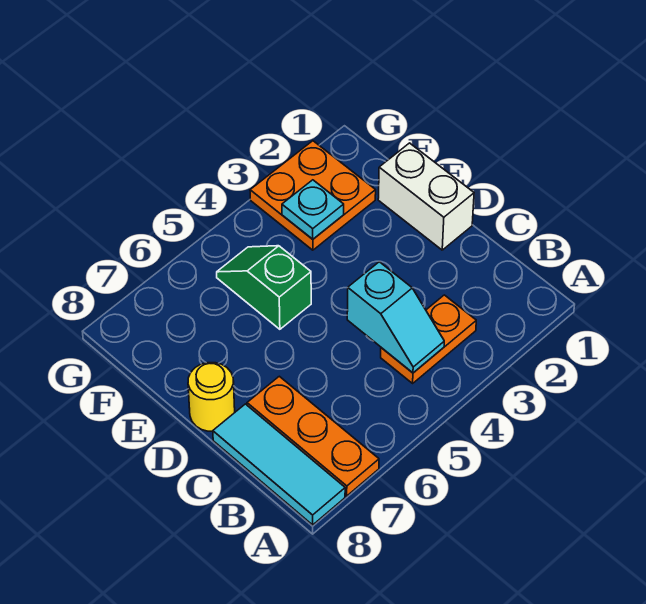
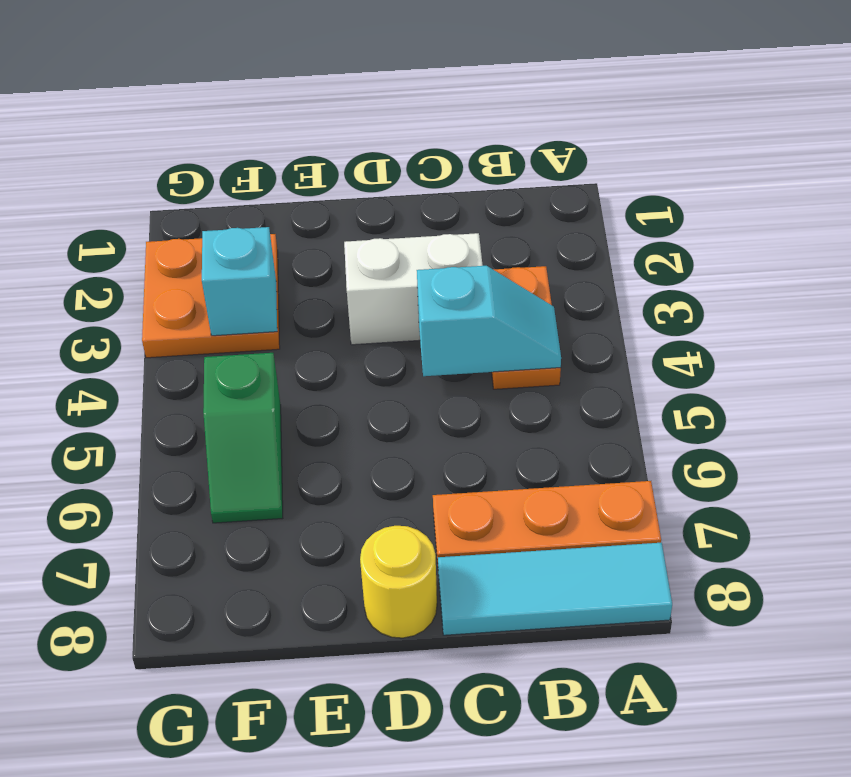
white brick D1:E1 level 1 -> white brick C3:D3 level 1
green slope E5:F5 level 1 top E -> green slope F5:F6 level 1 top 5
cyan plate F3 level 2 -> cyan brick F3 level 2

